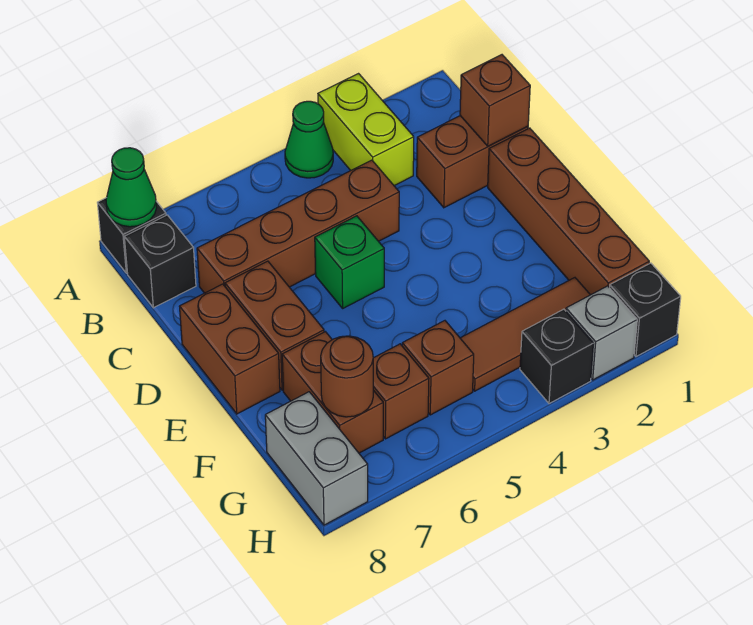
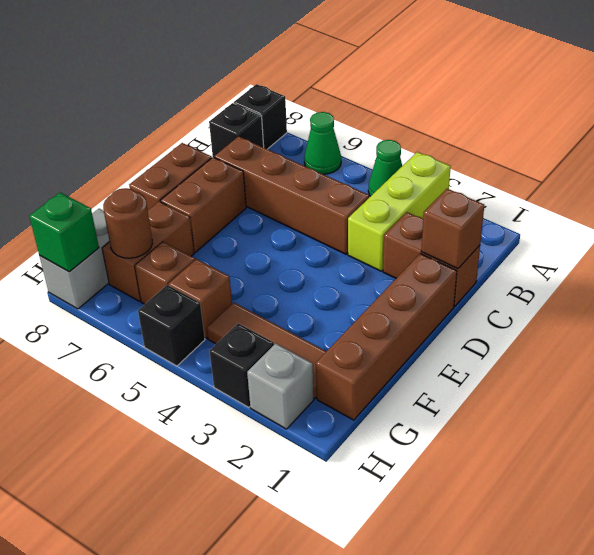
lime brick A3:B3 level 1 -> lime brick A3:C3 level 1
green cone A8 level 2 -> green cone A6 level 1
green brick D5 level 1 -> green brick H8 level 2
black brick H1 level 1 -> black brick H5 level 1

